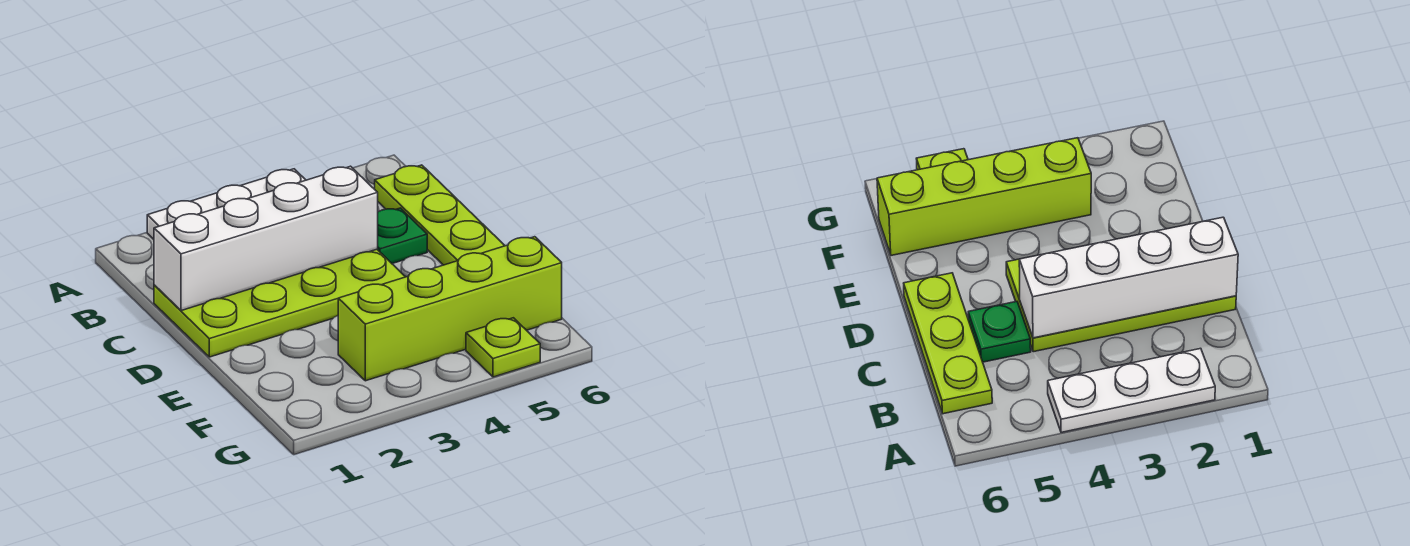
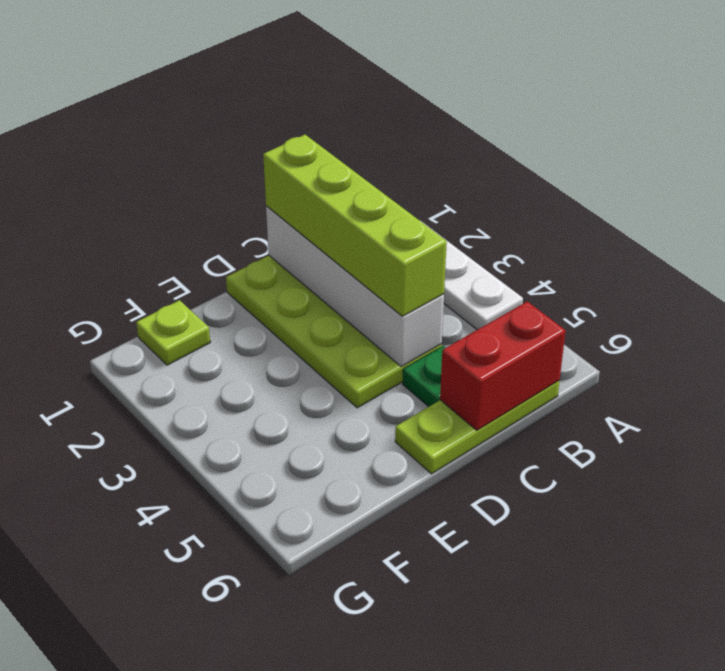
none -> red brick B6:C6 level 2
lime brick F3:F6 level 1 -> lime brick C1:C4 level 3
lime plate G5 level 1 -> lime plate F1 level 1

